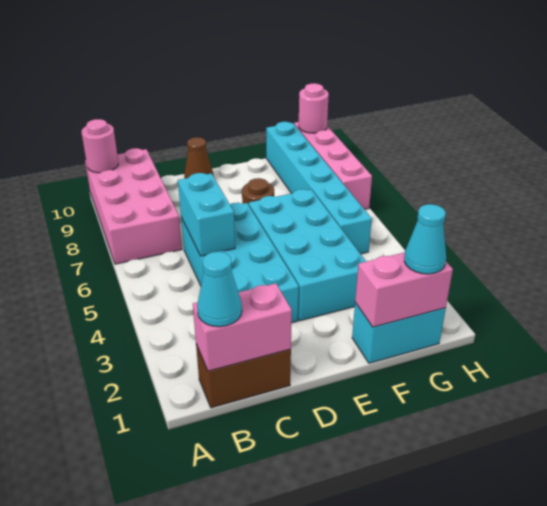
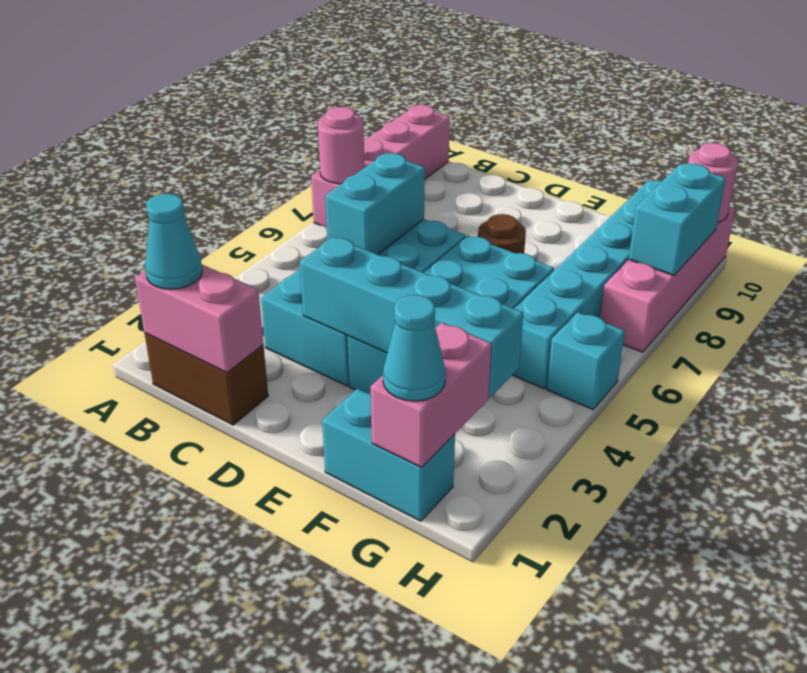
pink brick A7:B10 level 1 -> pink brick A7:A10 level 1
pink round brick A10 level 2 -> pink round brick A7 level 2
none -> cyan brick D3:G3 level 2
brown cone D10 level 1 -> none
pink brick F1:G1 level 2 -> pink brick G1:G2 level 2
none -> cyan brick H5 level 1
none -> cyan brick H8:H9 level 2

